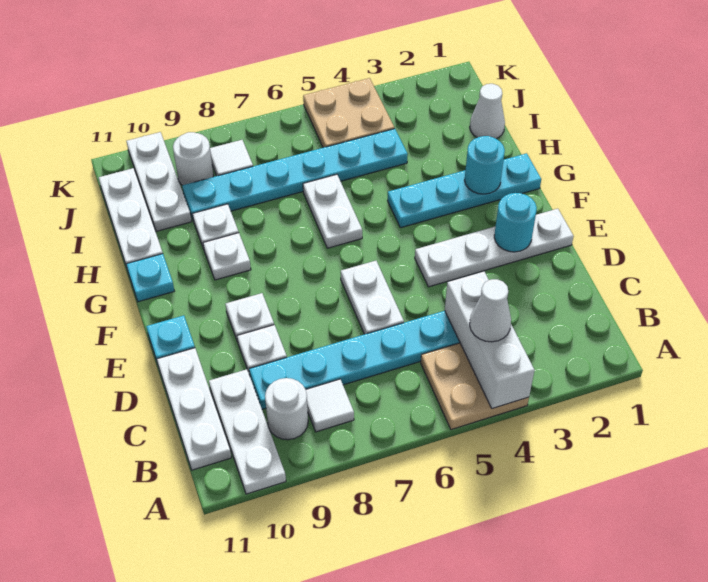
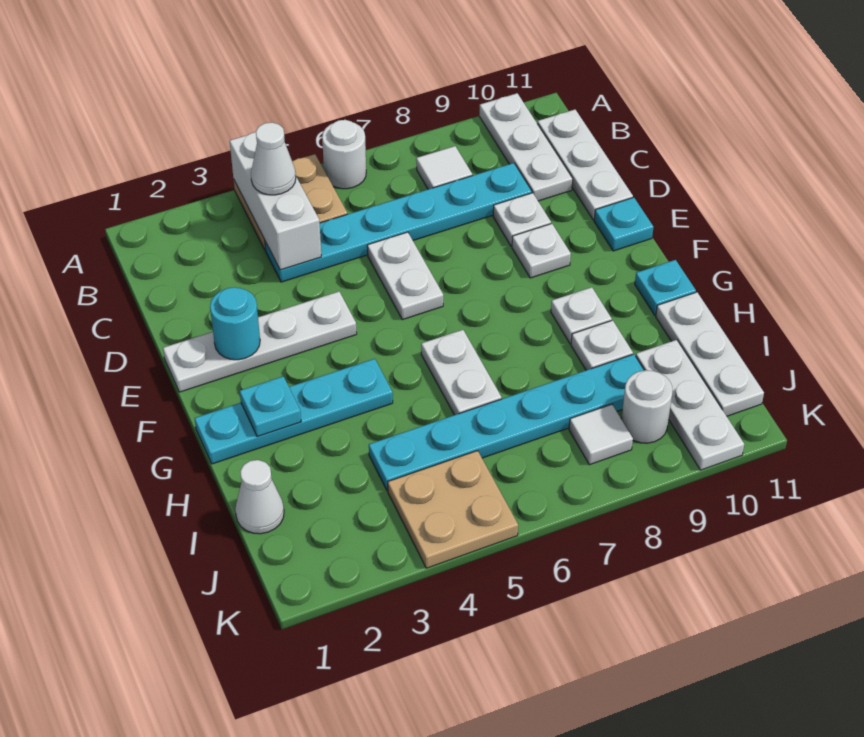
white round brick B9 level 1 -> white round brick A6 level 1
cyan round brick G2 level 2 -> cyan plate G2 level 2

